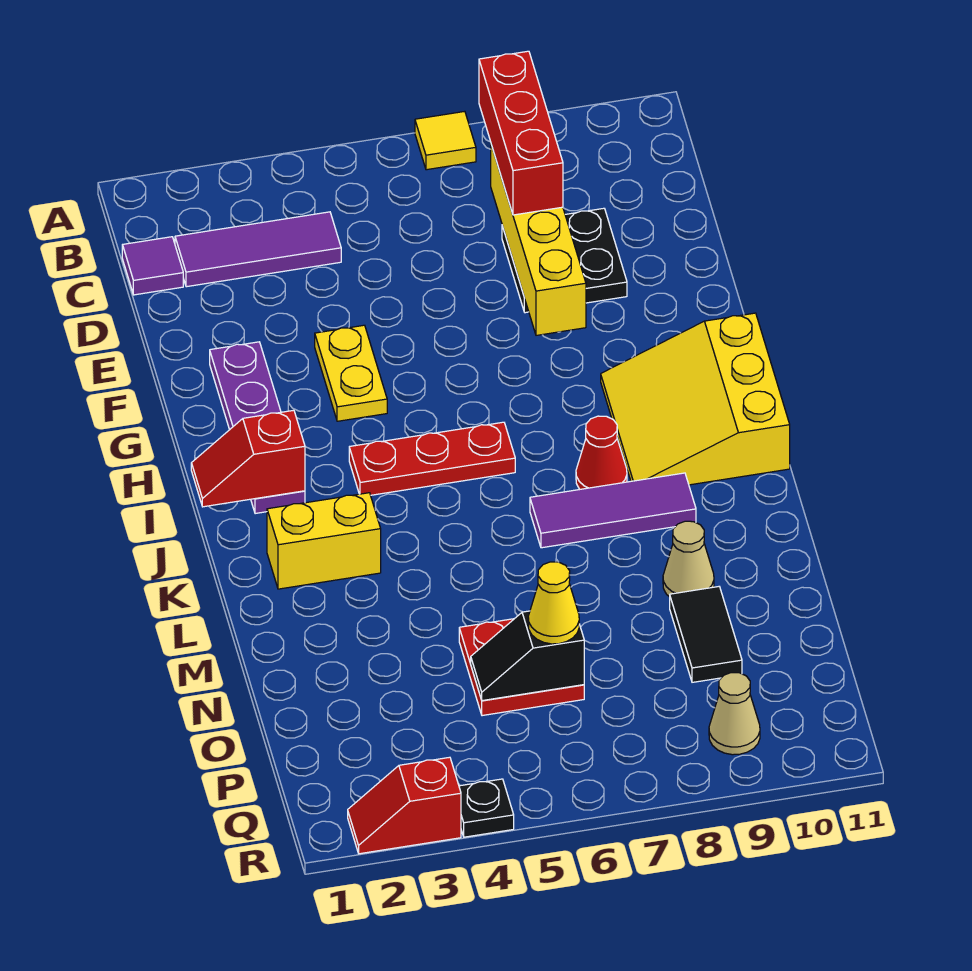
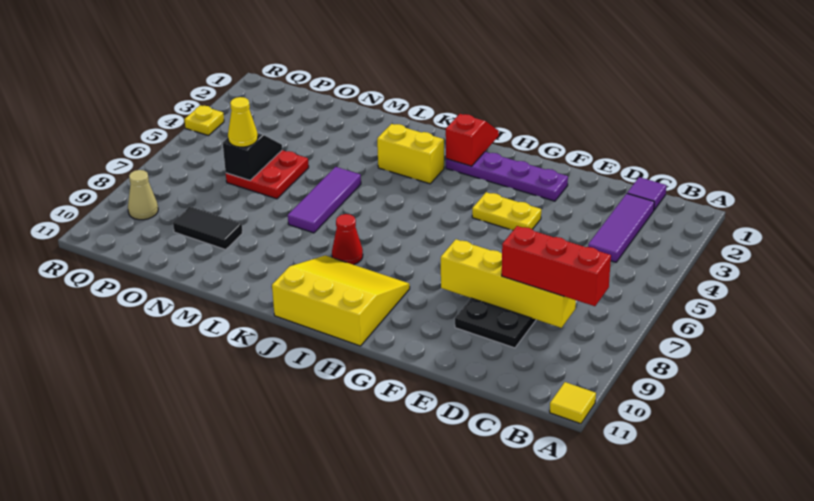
yellow tile A7 level 1 -> yellow tile A11 level 1
red plate I4:I6 level 1 -> none
yellow brick K2:K3 level 1 -> yellow brick J3:K3 level 1
purple tile K7:K9 level 1 -> purple tile L5:L7 level 1
tan cone M9 level 1 -> none
red slope R2:R3 level 1 top 3 -> none
black plate R4 level 1 -> yellow plate R4 level 1

